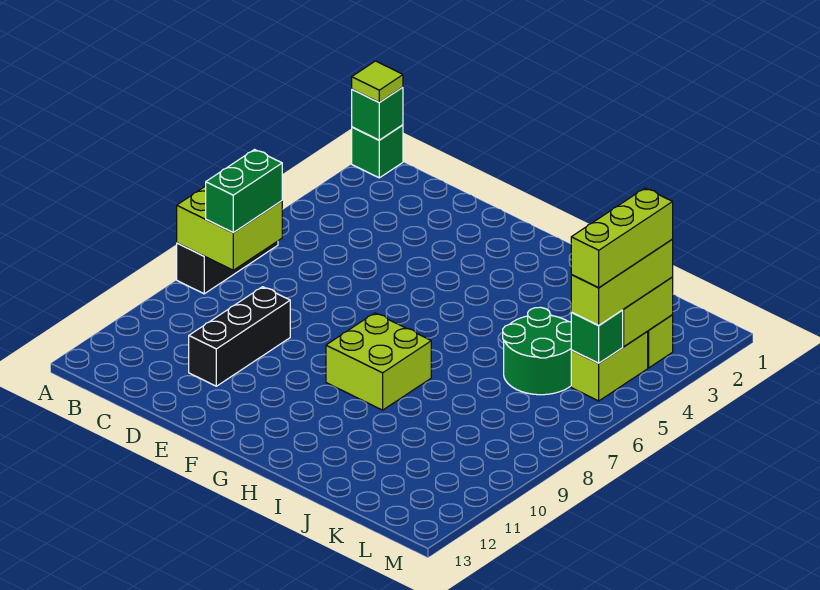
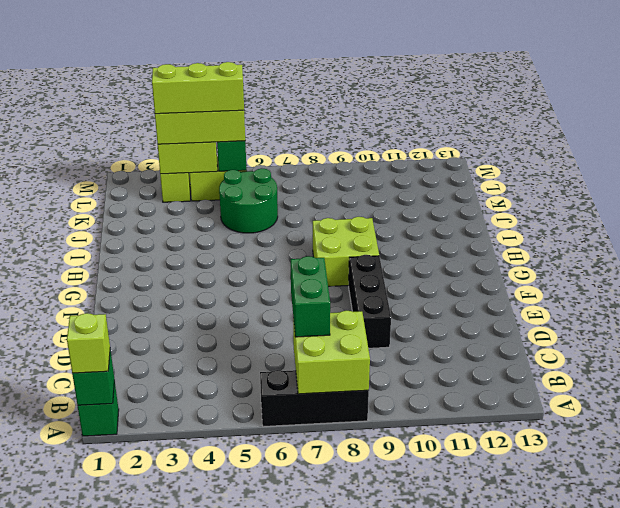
lime tile A1 level 3 -> lime brick A1 level 3
green brick B7:B8 level 3 -> green brick B7:C7 level 3
black brick D9:D11 level 1 -> black brick D9:F9 level 1

